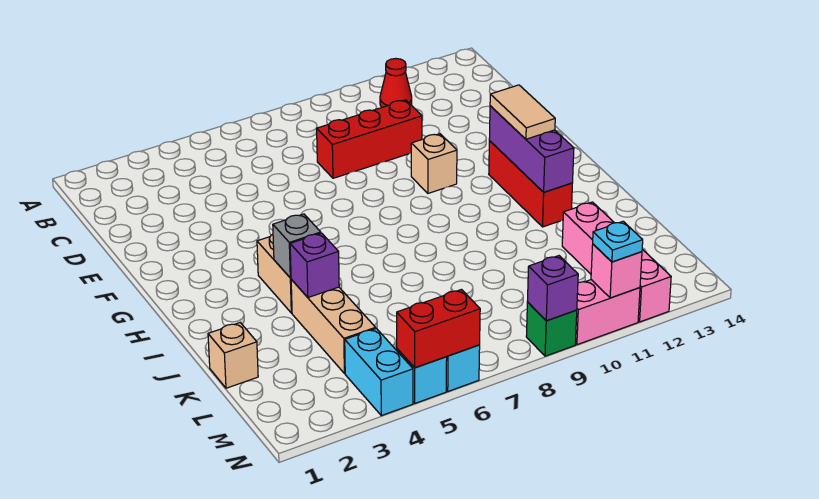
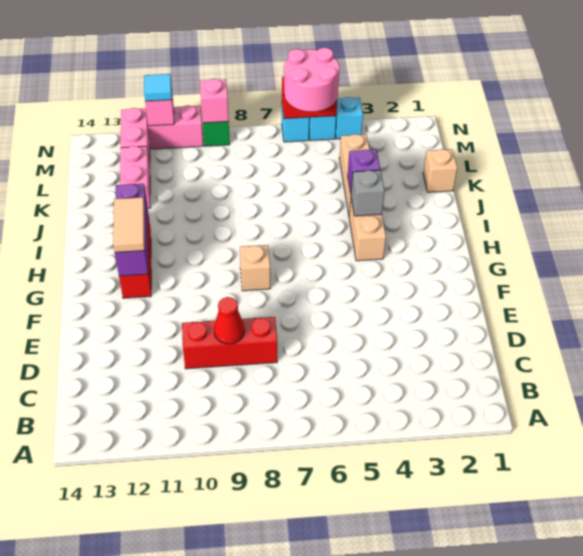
red cone B11 level 1 -> red cone D9 level 2
tan brick F10 level 1 -> tan brick G8 level 1
cyan brick M4:N4 level 1 -> cyan brick N4 level 1
none -> pink round brick M5:N6 level 3
purple brick N9 level 2 -> pink brick N9 level 2
cyan plate N11 level 3 -> cyan tile N11 level 3

